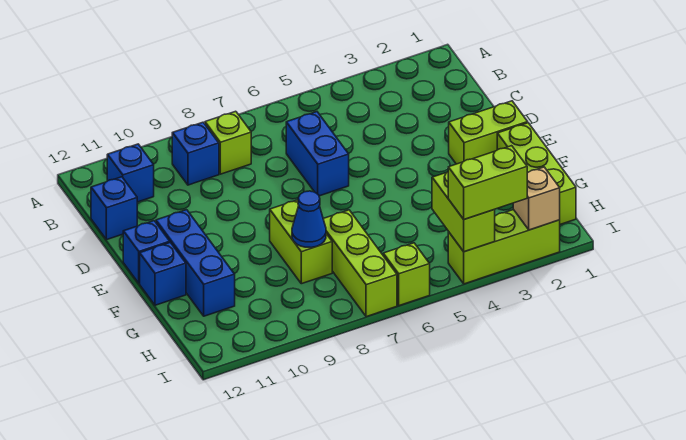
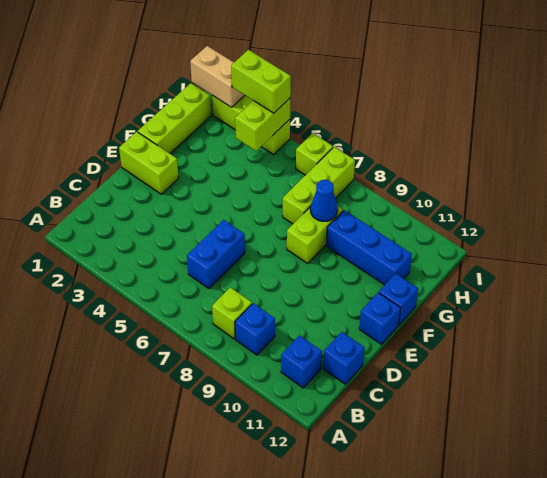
blue brick E11:G11 level 1 -> blue brick G9:G11 level 1
tan brick I2 level 2 -> tan brick I1:I2 level 2

